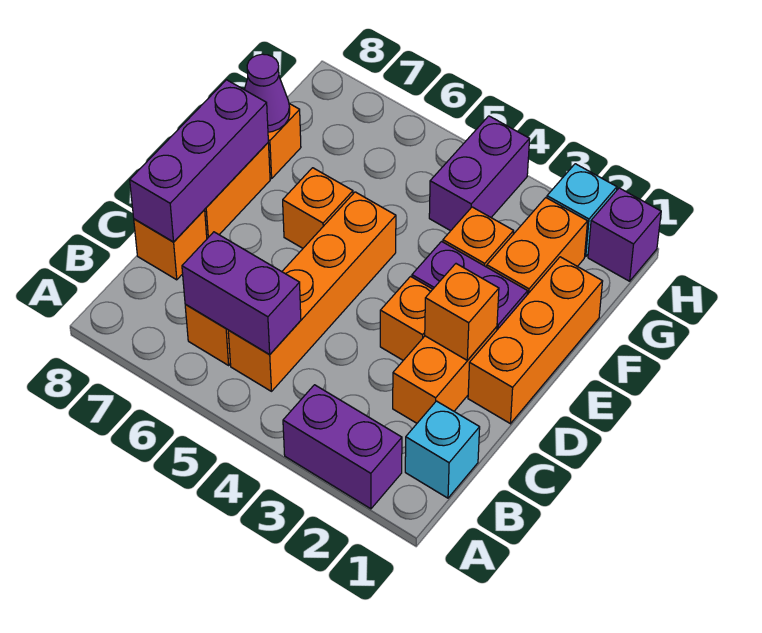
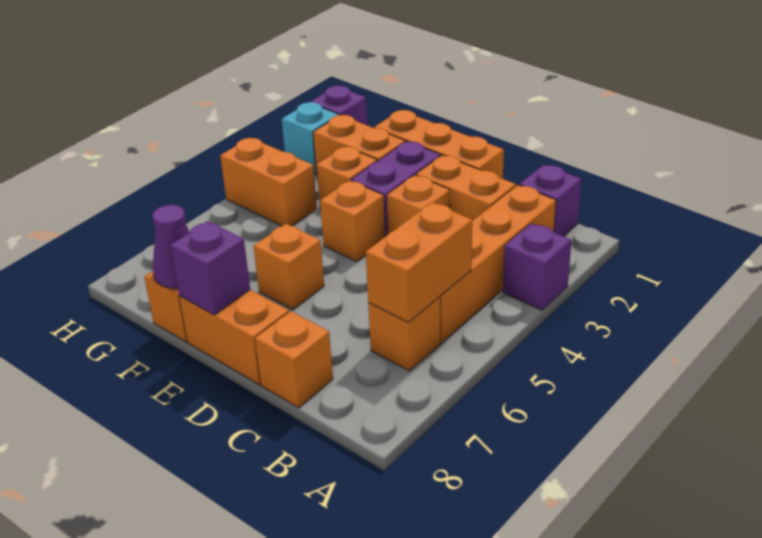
purple brick A2:A3 level 1 -> purple brick A3 level 1
cyan brick B1 level 1 -> purple brick B1 level 1
orange brick B5:E5 level 1 -> orange brick B2:B5 level 1
purple brick B5:B6 level 2 -> orange brick B5:B6 level 2
purple brick C8:E8 level 2 -> purple brick E8 level 2
orange brick D2 level 2 -> orange brick E4 level 1
purple brick G4:H4 level 1 -> orange brick G4:H4 level 1

